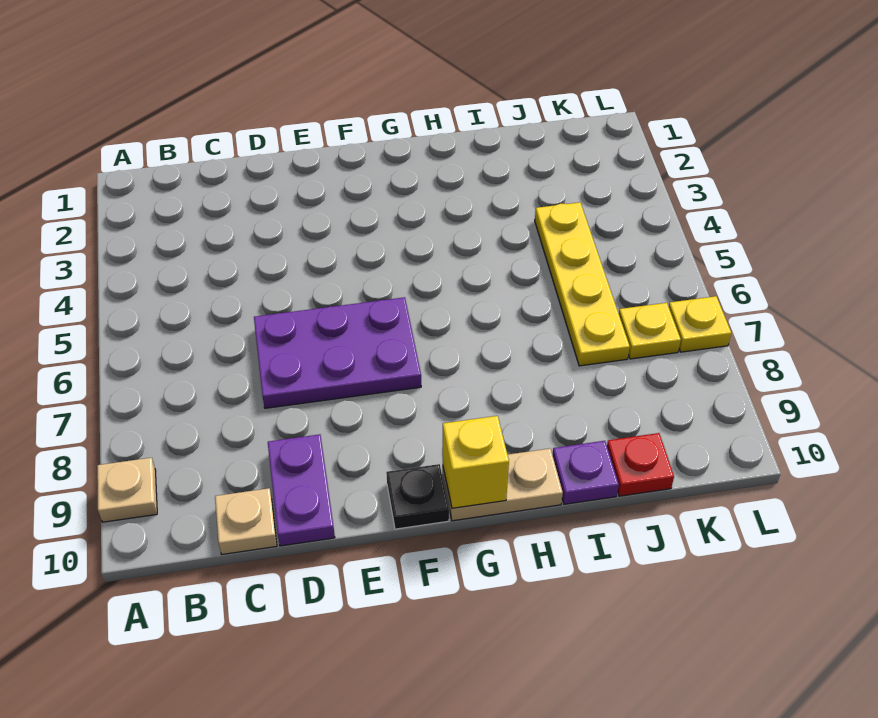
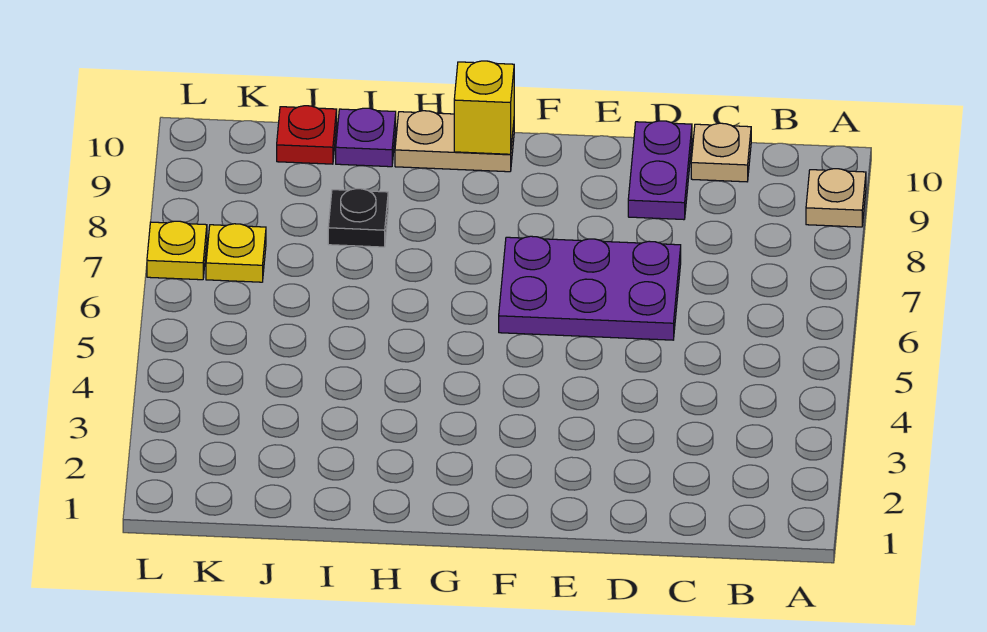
black plate F10 level 1 -> black plate I8 level 1
yellow plate J4:J7 level 1 -> none

